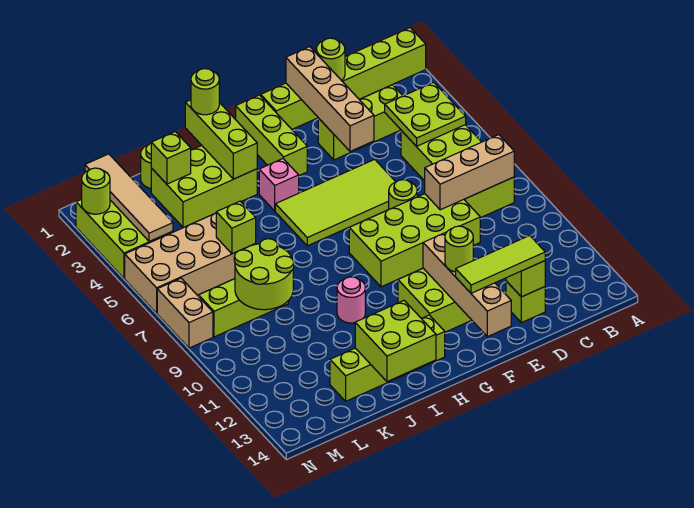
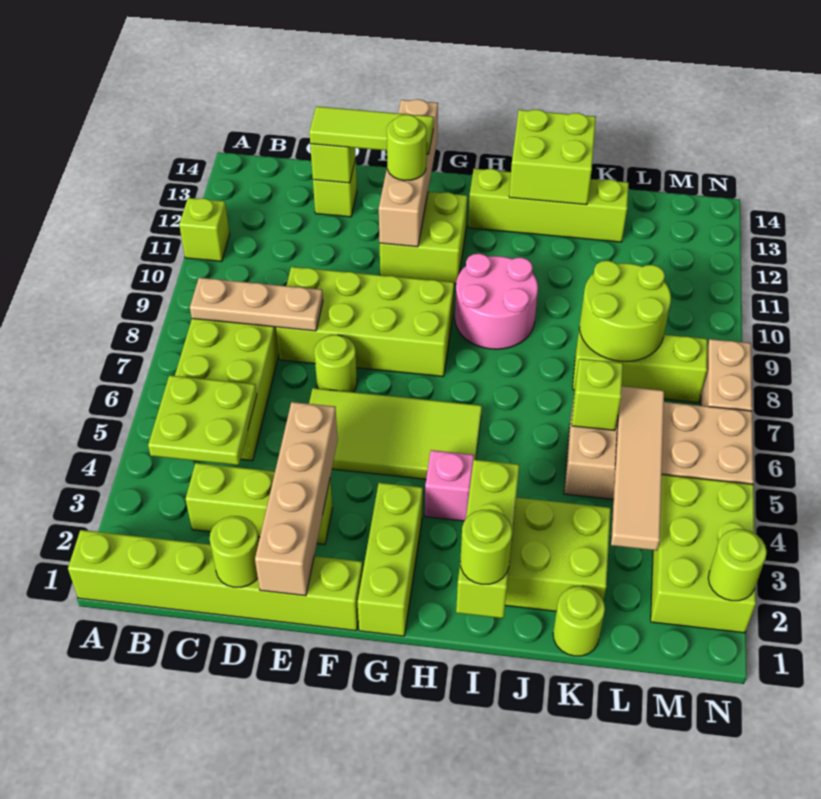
tan brick B8:D8 level 2 -> tan plate B8:D8 level 2
pink round brick I10 level 1 -> pink round brick H9:I10 level 1
lime brick K2 level 2 -> lime brick A11 level 1
tan tile M1:M4 level 2 -> tan tile L3:L6 level 2

